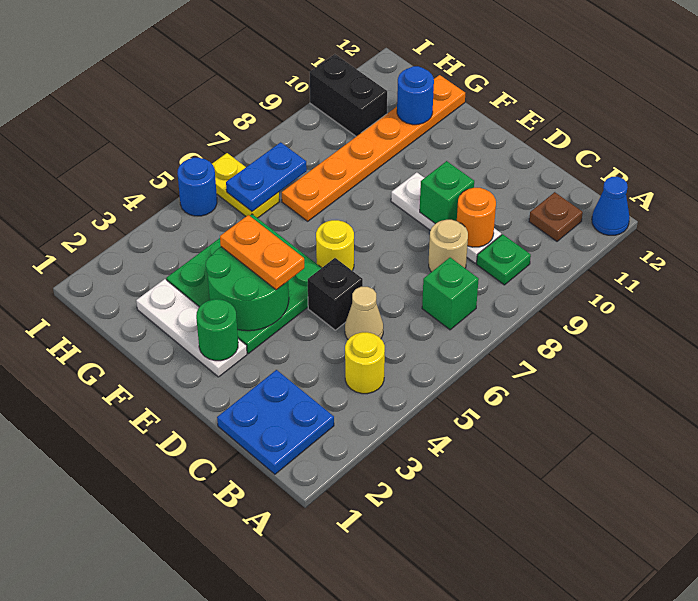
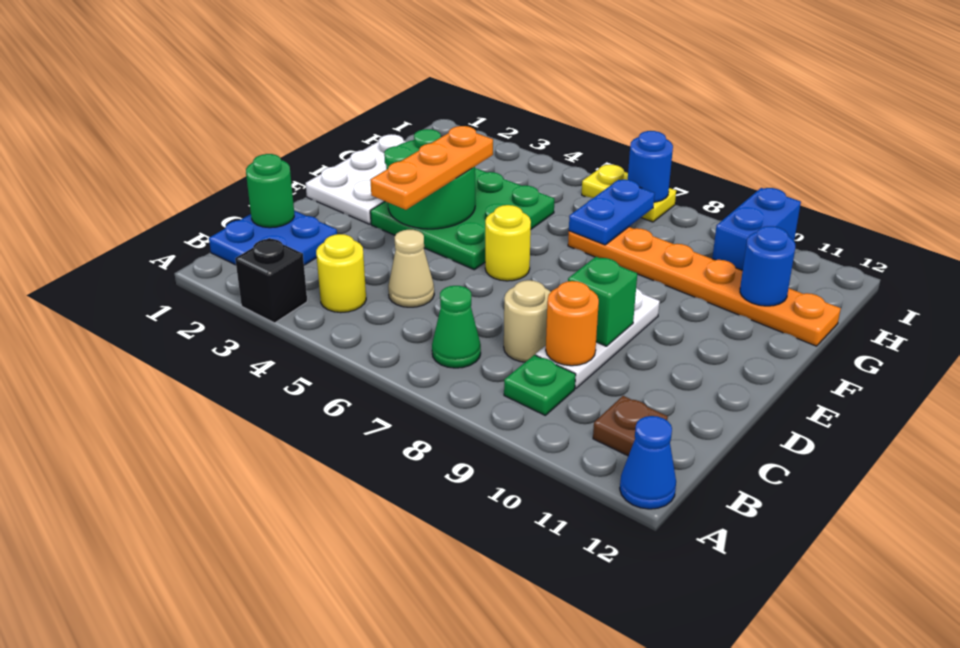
green brick B7 level 1 -> green cone B7 level 1
black brick D5 level 1 -> black brick A3 level 1
white plate E2:G2 level 1 -> white plate E1:G2 level 1
green round brick E2 level 2 -> green round brick C1 level 2
orange plate E4:F4 level 3 -> orange plate D4:F4 level 3
yellow plate H6:I6 level 1 -> yellow plate I6:I7 level 1
blue plate H6:H7 level 2 -> blue plate G7:H7 level 2
black brick H10:I10 level 1 -> blue brick H10:I10 level 1
blue round brick I5 level 1 -> blue round brick I7 level 2

